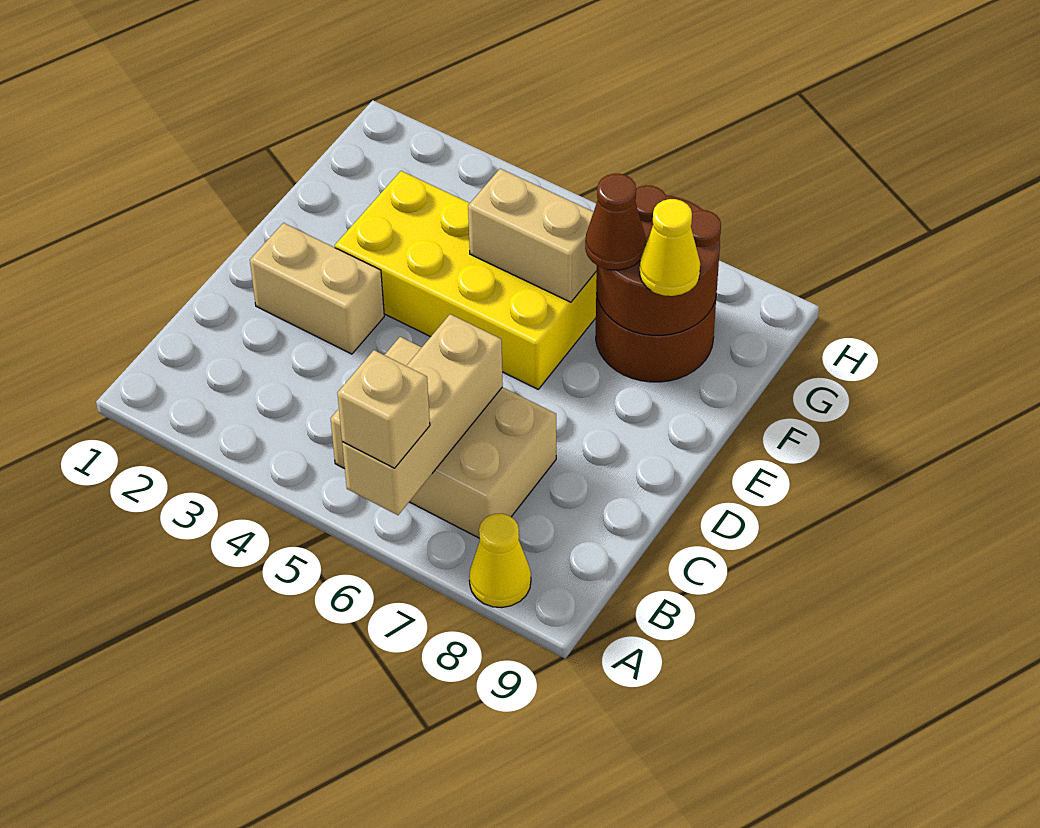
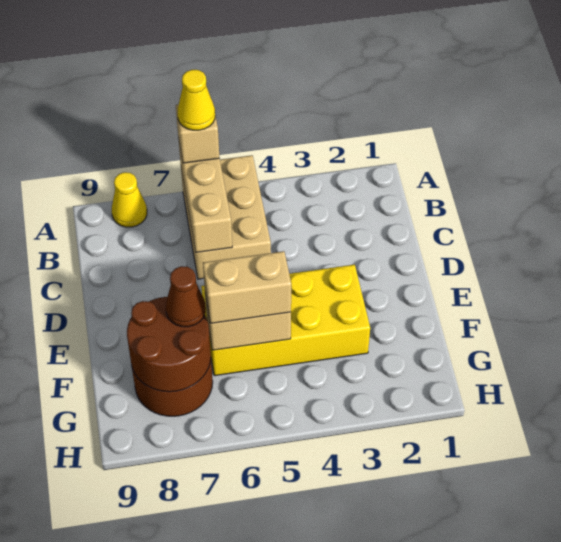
tan brick B5:C7 level 1 -> tan brick A5:C6 level 1
tan brick D2:D3 level 1 -> tan brick F5:F6 level 3
yellow cone F8 level 3 -> yellow cone A6 level 4

